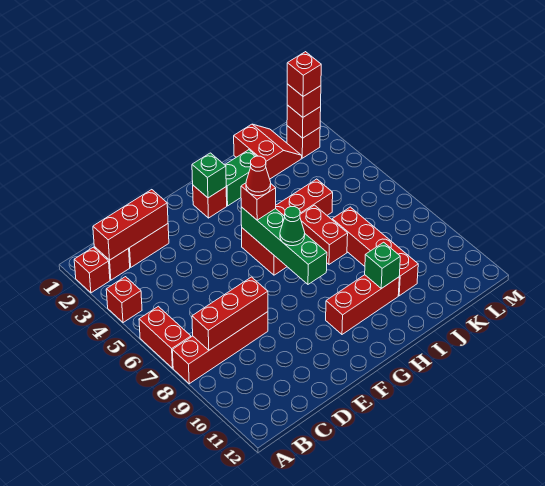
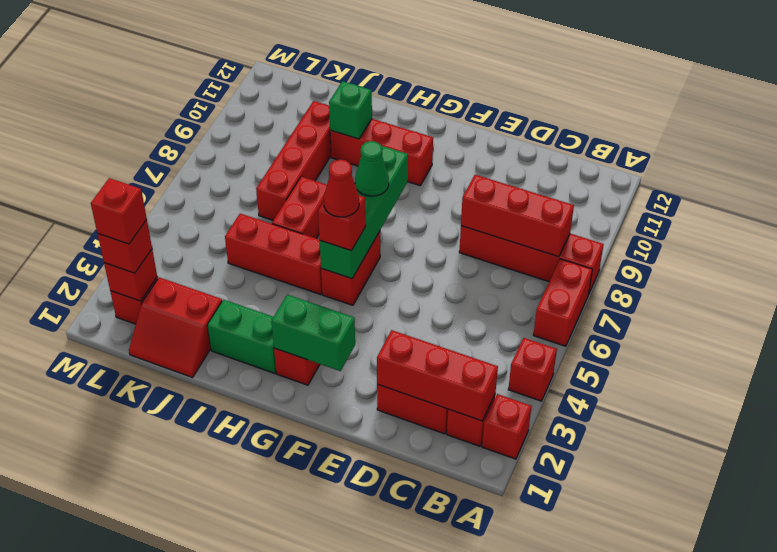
green brick G2 level 2 -> green brick F2:G2 level 2
red slope J1:K2 level 1 top J -> red slope J1:K2 level 1 top 2

